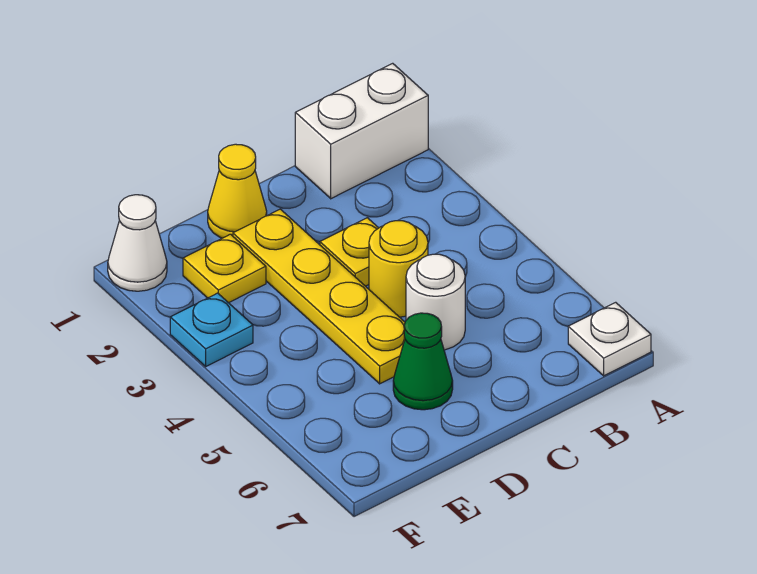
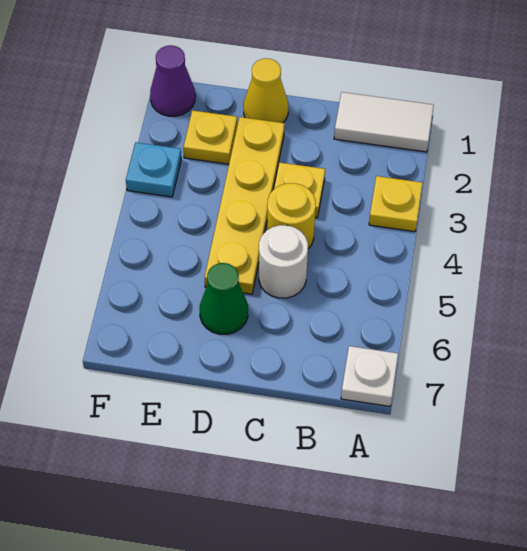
white brick A1:B1 level 1 -> white tile A1:B1 level 1
none -> yellow plate A3 level 1
white cone F1 level 1 -> purple cone F1 level 1

